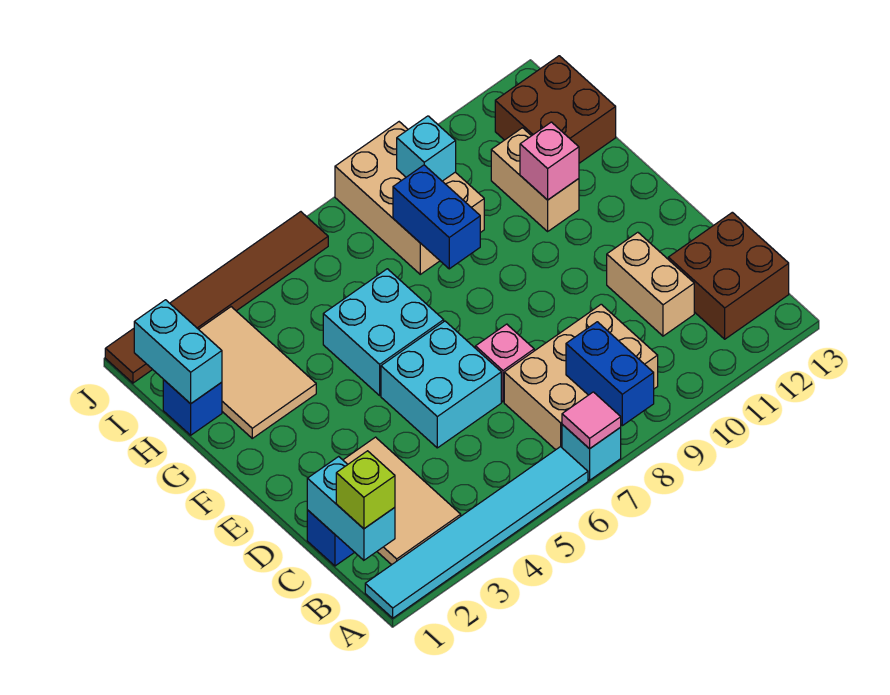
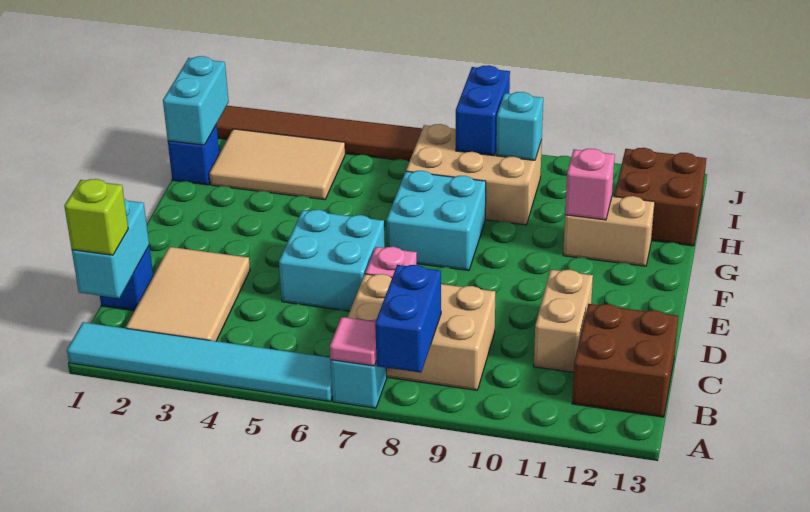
cyan brick F5:G6 level 1 -> cyan brick F7:G8 level 1
tan tile G2:I3 level 1 -> tan tile H2:I4 level 1
blue brick G8:H8 level 2 -> blue brick I8:J8 level 2
tan brick G11:H11 level 1 -> tan brick G11:G12 level 1
tan brick H8:J9 level 1 -> tan brick H7:I9 level 1

